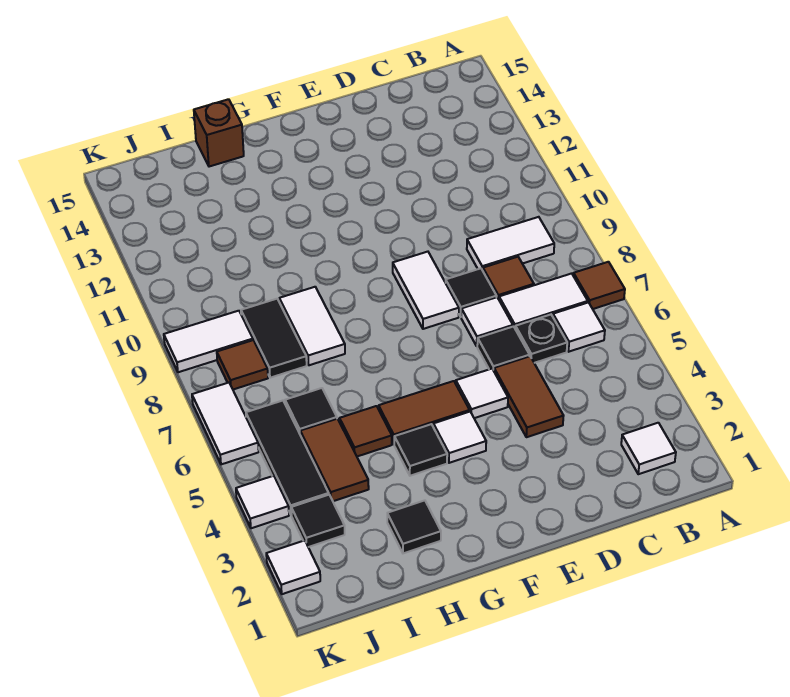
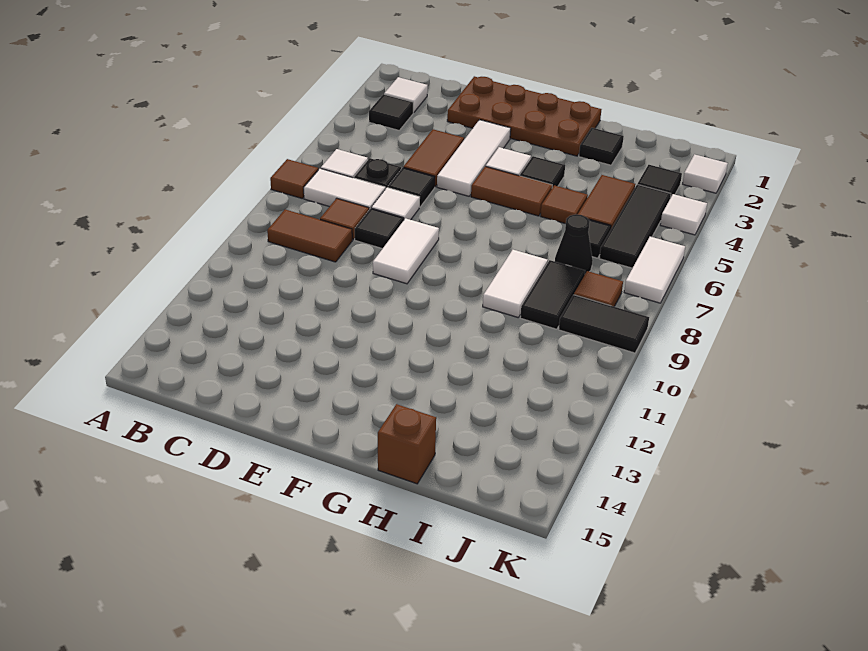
none -> black tile B3 level 1
white tile B9:C9 level 1 -> brown tile B9:C9 level 1
none -> brown plate D1:G2 level 1
white tile E5 level 1 -> white tile E3:E5 level 1
none -> black cone I7 level 1
white tile J9:K9 level 1 -> black tile J9:K9 level 1

